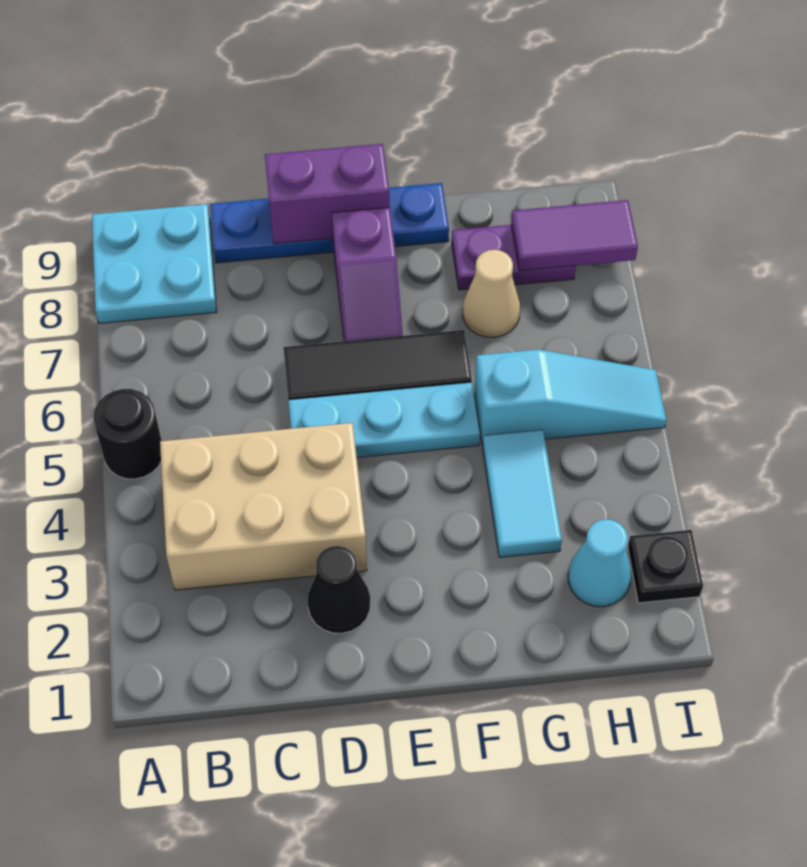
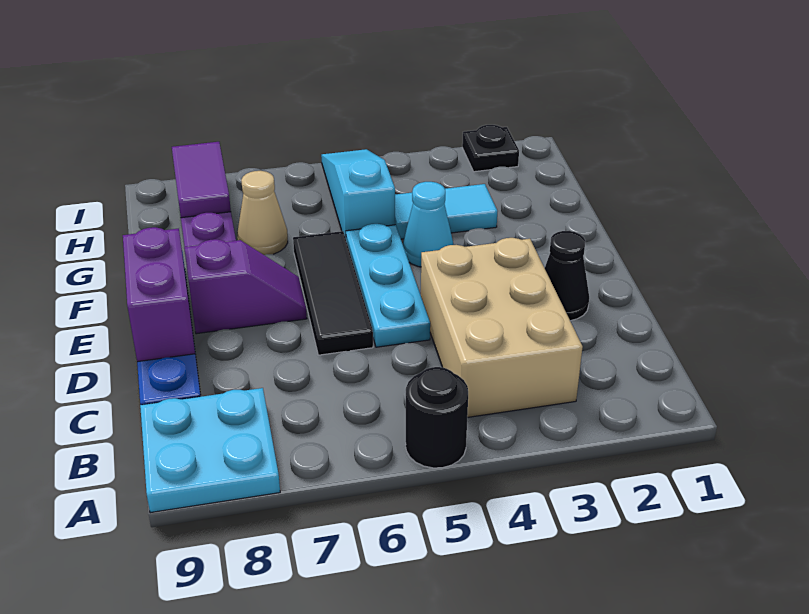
cyan cone H2 level 1 -> cyan cone F4 level 1

